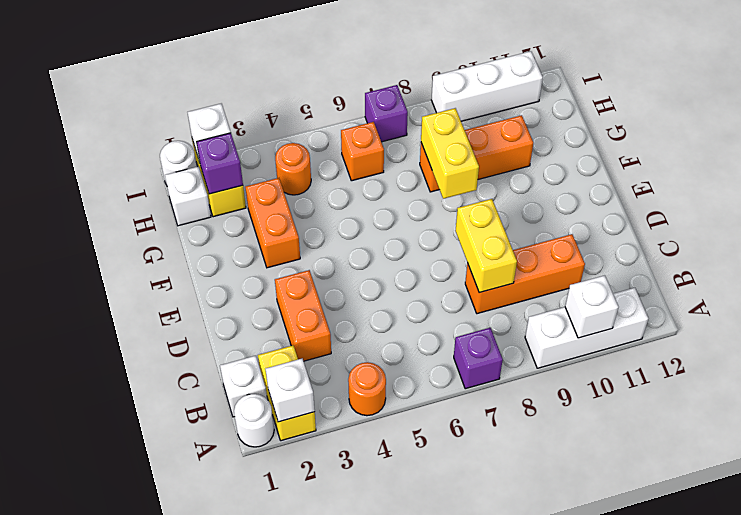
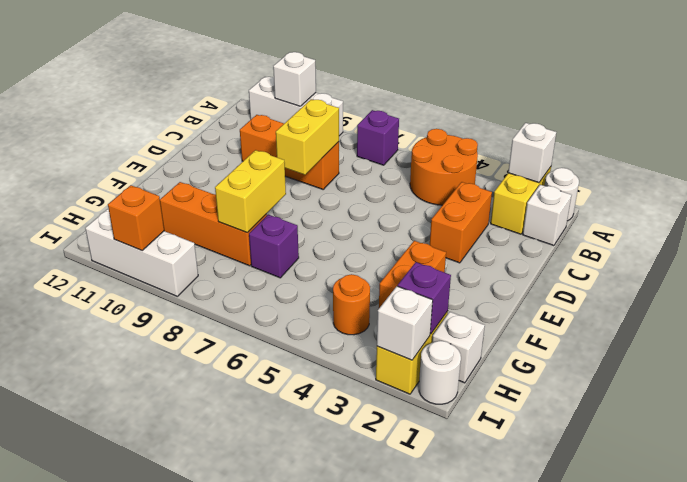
orange round brick A4 level 1 -> orange round brick A4:B5 level 1
orange brick H6 level 1 -> orange brick I10 level 2
purple brick I7 level 1 -> purple brick G7 level 1

